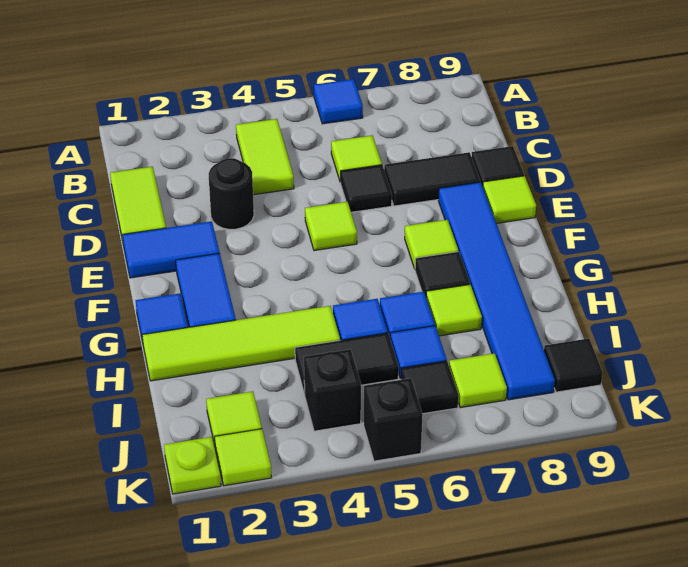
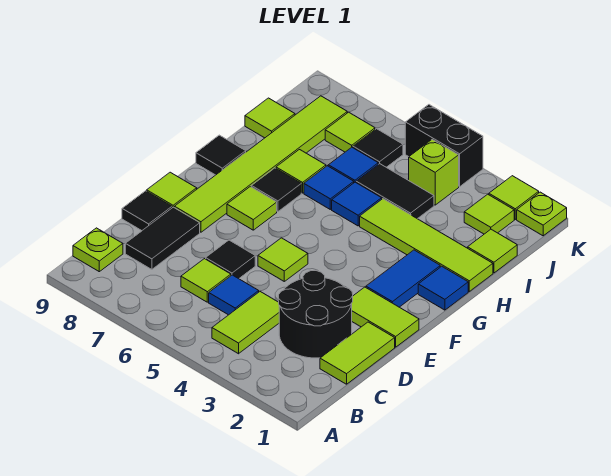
blue tile A6 level 1 -> blue tile C5 level 1
none -> lime plate B9 level 1
black round brick D3 level 1 -> black round brick C2:D3 level 1
black tile D7:D8 level 1 -> black tile C8:D8 level 1
blue tile E1:E2 level 1 -> lime tile E1:E2 level 1
blue tile E8:J8 level 1 -> lime tile E8:J8 level 1
none -> lime tile I1 level 1
none -> lime tile I9 level 1
black brick J4 level 1 -> lime brick J4 level 1
black tile J9 level 1 -> black tile G9 level 1
black brick K5 level 1 -> black brick K4:K5 level 1

